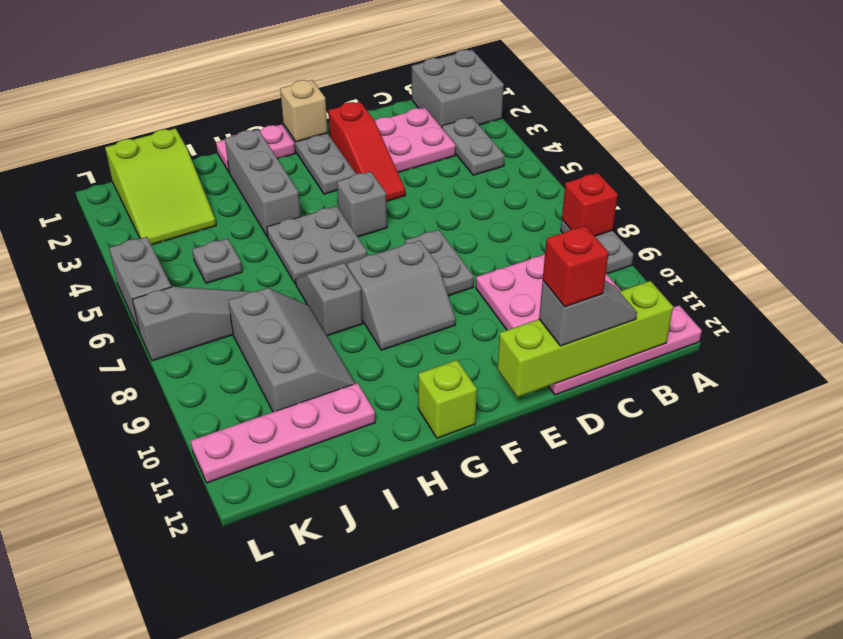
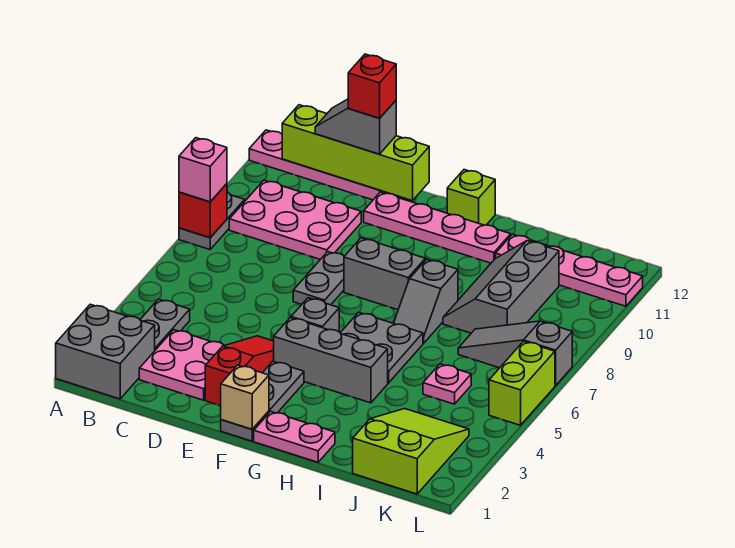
none -> pink brick A8 level 3
none -> pink plate E11:H11 level 1
grey brick H2:H4 level 1 -> grey brick F4:H4 level 1
grey plate J5 level 1 -> pink plate J5 level 1
grey brick L5:L6 level 1 -> lime brick L5:L6 level 1

